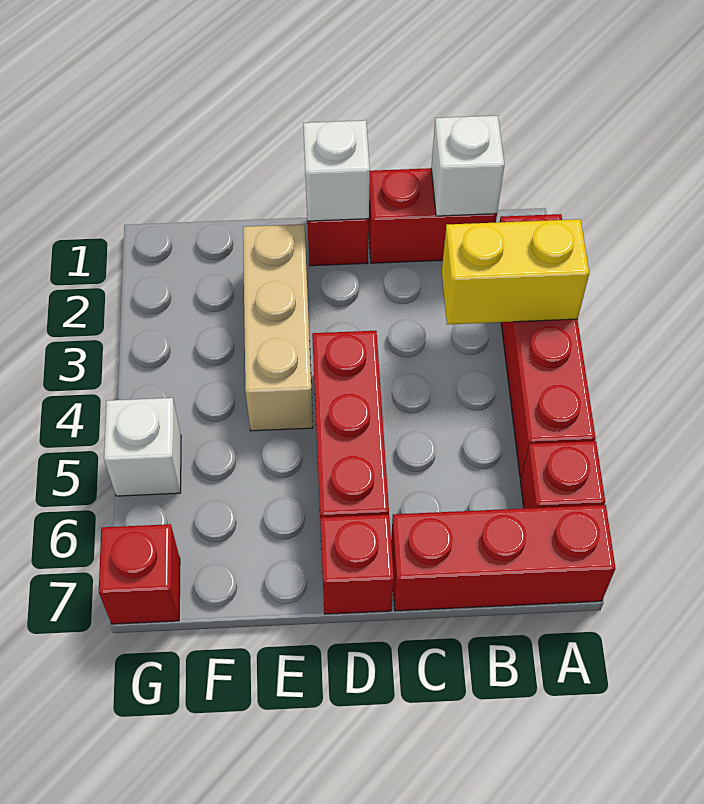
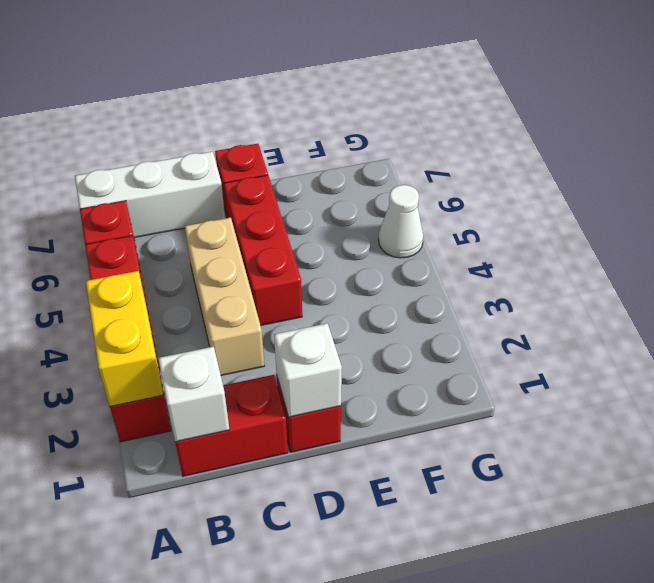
yellow brick A3:B3 level 2 -> yellow brick A2:A3 level 2
red brick A7:C7 level 1 -> white brick A7:C7 level 1
tan brick E2:E4 level 1 -> tan brick C3:C5 level 1
white brick G5 level 1 -> white cone G5 level 1
red brick G7 level 1 -> none

